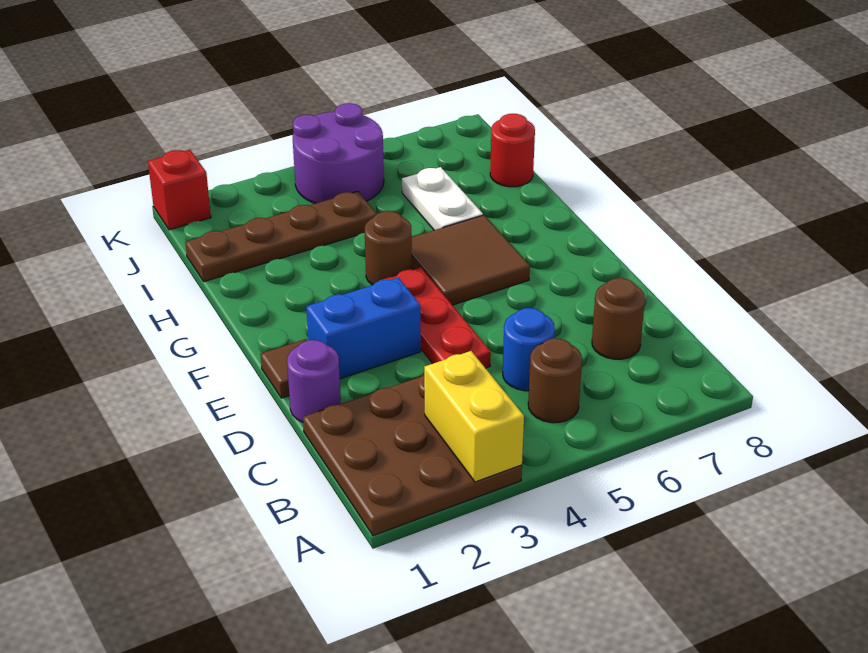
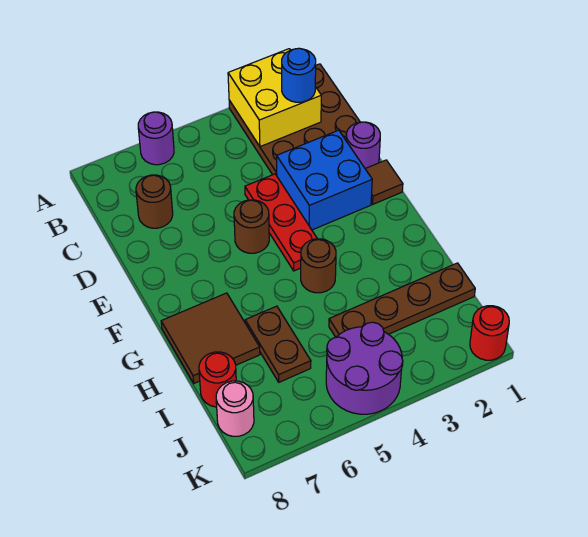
yellow brick A3:B3 level 2 -> yellow brick A2:B3 level 2
none -> purple round brick A6 level 1
brown round brick B5 level 1 -> brown round brick E5 level 1
blue round brick C5 level 1 -> blue round brick B2 level 3
blue brick E2:E3 level 1 -> blue brick D2:E3 level 1
brown tile F5:G6 level 1 -> brown tile G7:H8 level 1
white plate H6:I6 level 1 -> brown plate H6:I6 level 1
none -> pink round brick J8 level 1
red brick K1 level 1 -> red round brick K1 level 1

